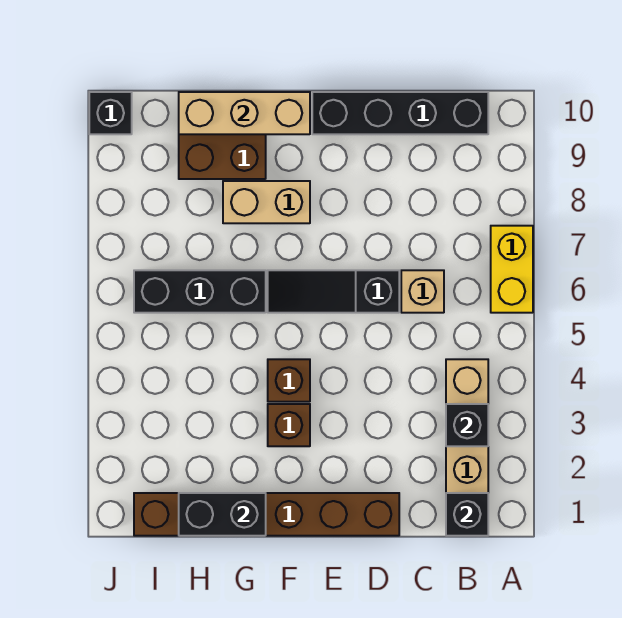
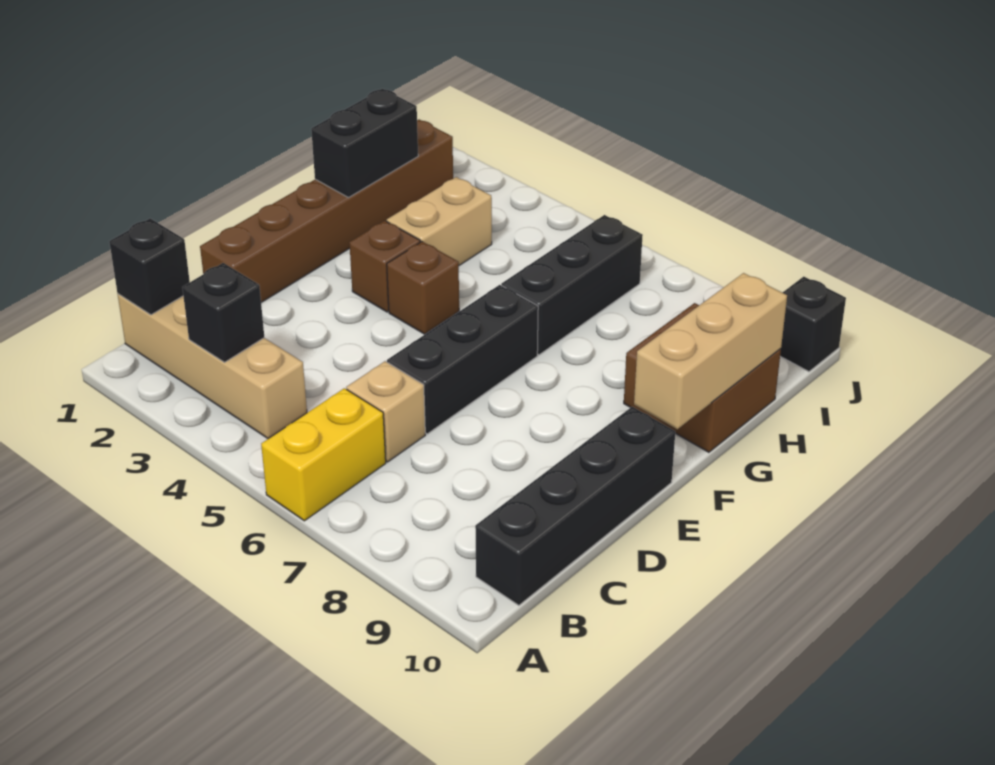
yellow brick A6:A7 level 1 -> yellow brick A6:B6 level 1
black slope D6:F6 level 1 top D -> black brick D6:F6 level 1
tan brick F8:G8 level 1 -> tan brick G3:H3 level 1

